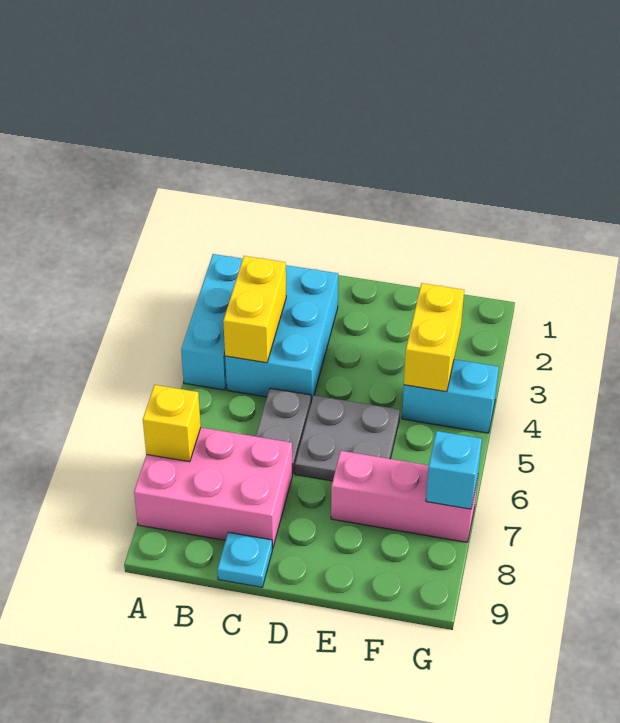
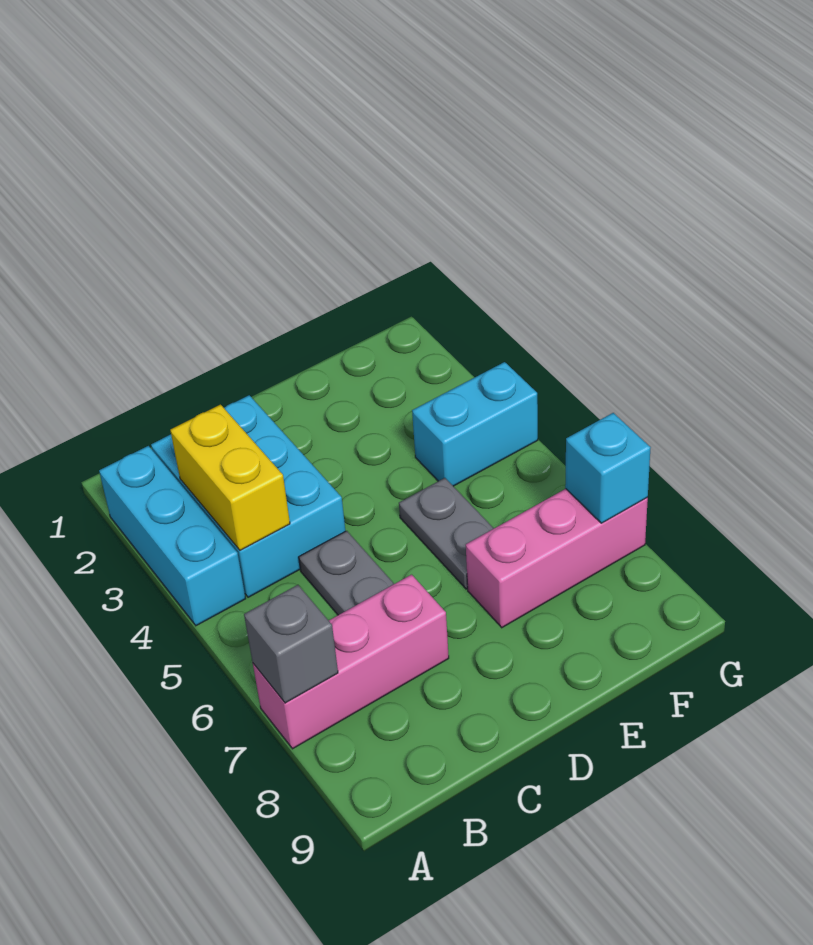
pink brick A7:C8 level 1 -> pink brick A7:C7 level 1
yellow brick A7 level 2 -> grey brick A7 level 2
cyan plate C9 level 1 -> none
grey plate D5:E6 level 1 -> grey plate E5:E6 level 1
yellow brick F3:F4 level 2 -> none

